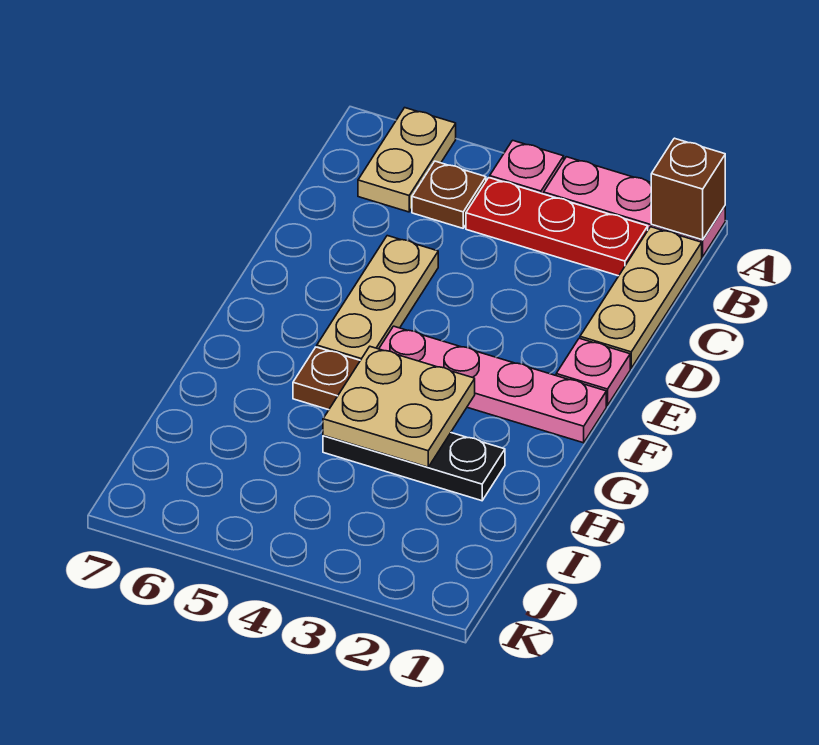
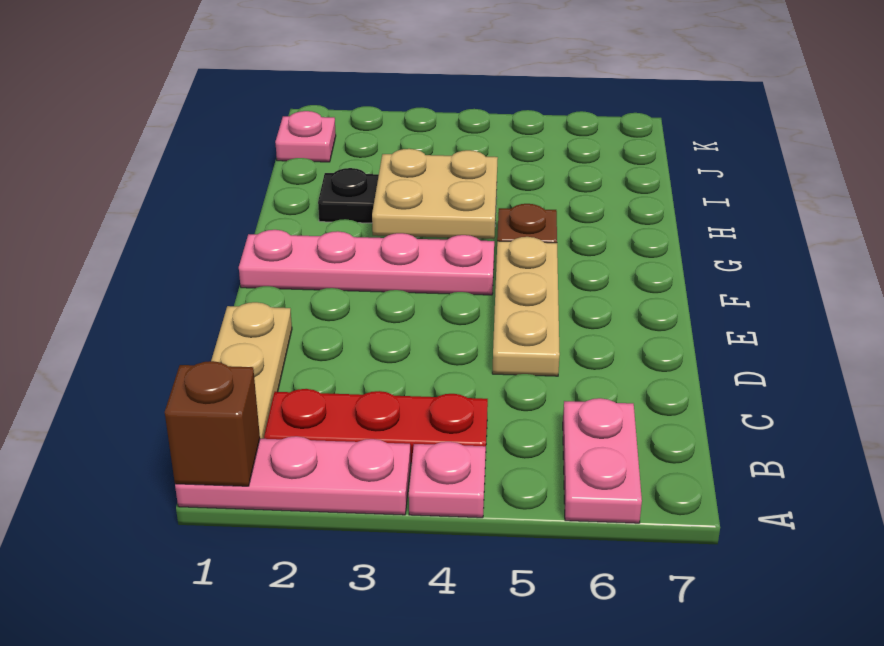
tan plate A6:B6 level 1 -> pink plate A6:B6 level 1
brown plate B5 level 1 -> none
pink plate E1 level 1 -> pink plate J1 level 1

